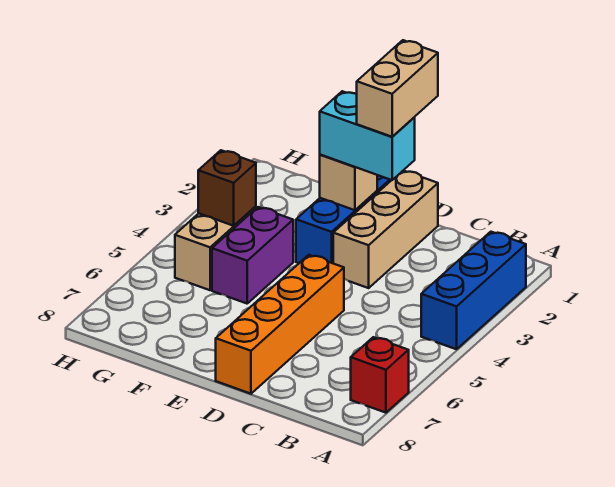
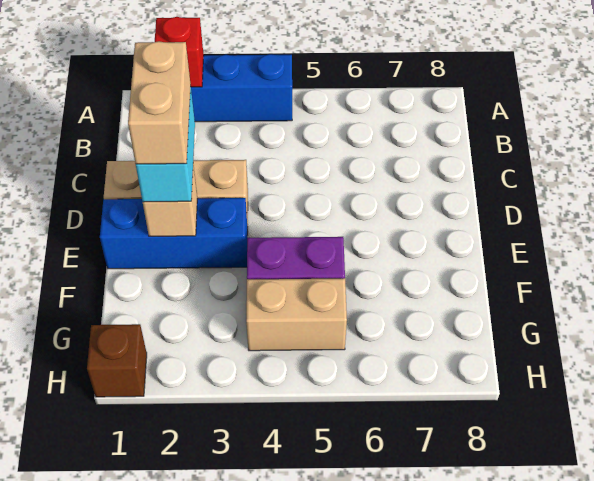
red brick A7 level 1 -> red brick A2 level 2
tan brick D1:D2 level 4 -> tan brick D2:E2 level 4
orange brick D5:D8 level 1 -> none
brown brick G4 level 2 -> brown brick H1 level 1

